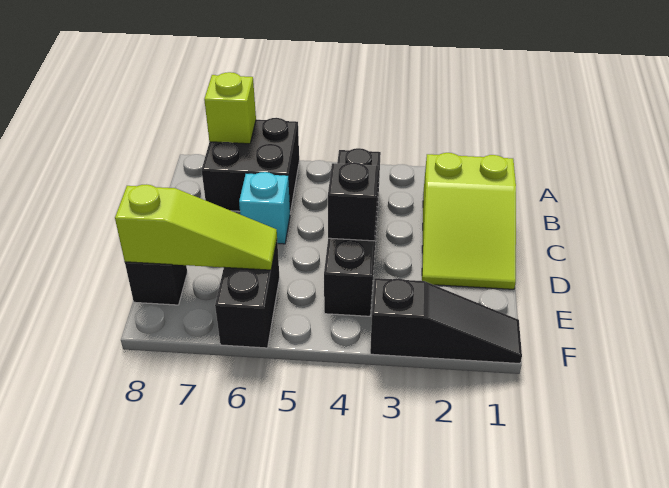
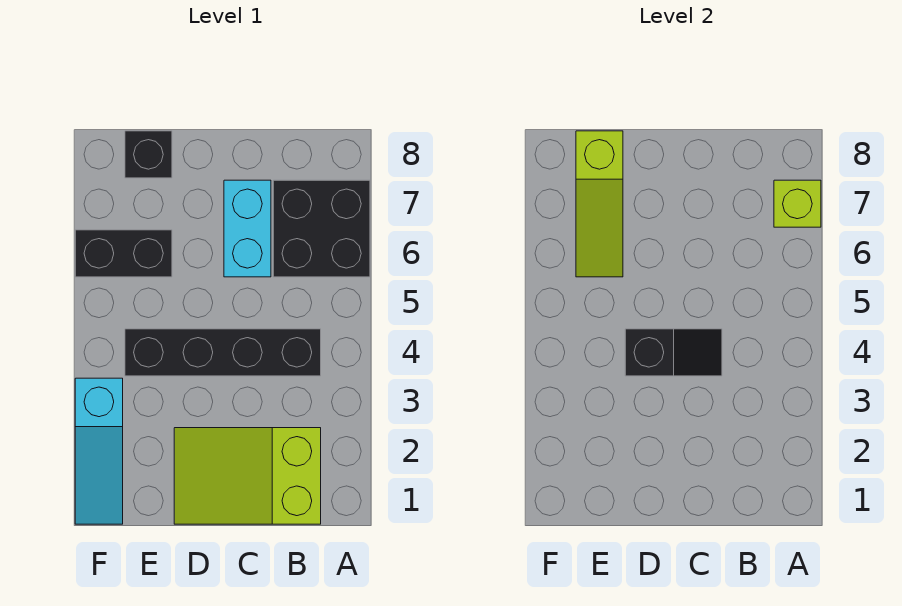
cyan brick C6 level 1 -> cyan brick C6:C7 level 1
black slope F1:F3 level 1 top 3 -> cyan slope F1:F3 level 1 top 3

